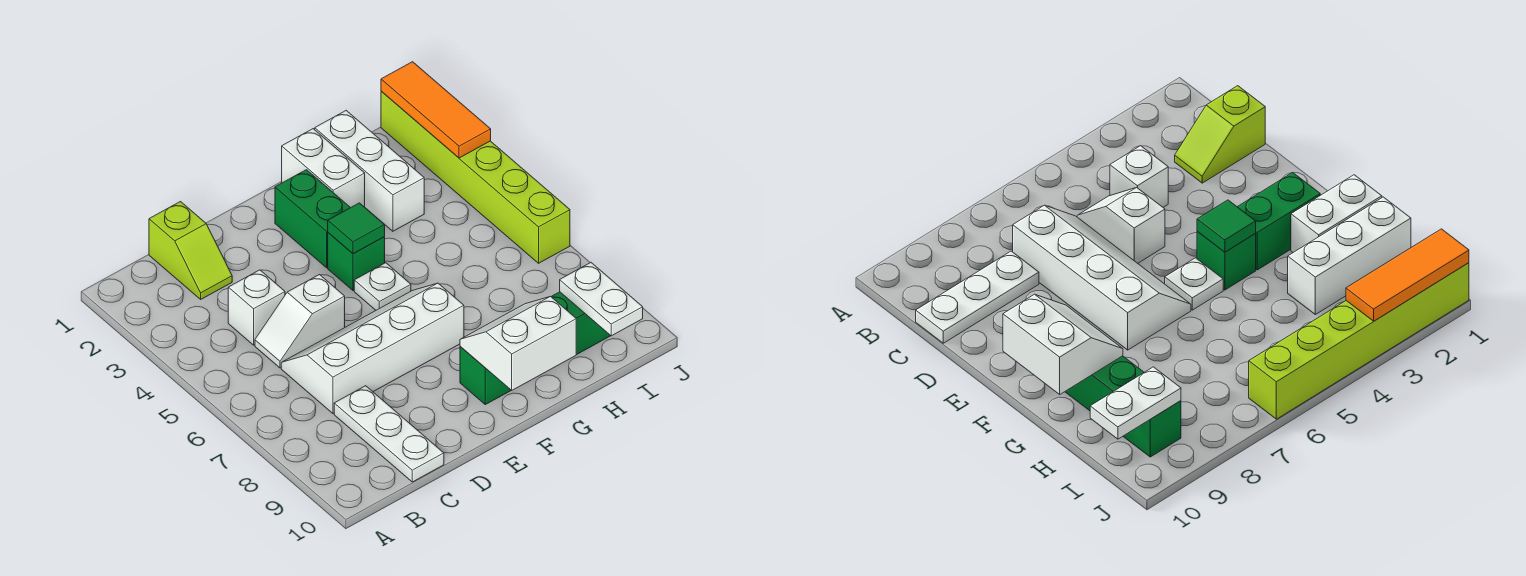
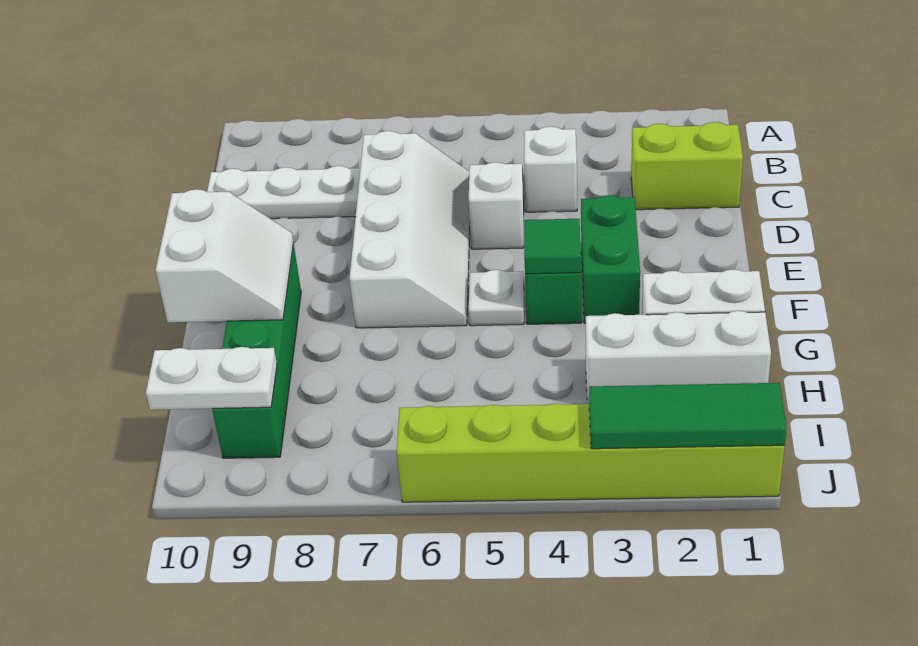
lime slope C1:C2 level 1 top 1 -> lime brick C1:C2 level 1
green brick F2:F3 level 1 -> green brick E3:F3 level 1
orange tile J1:J3 level 2 -> green tile J1:J3 level 2

